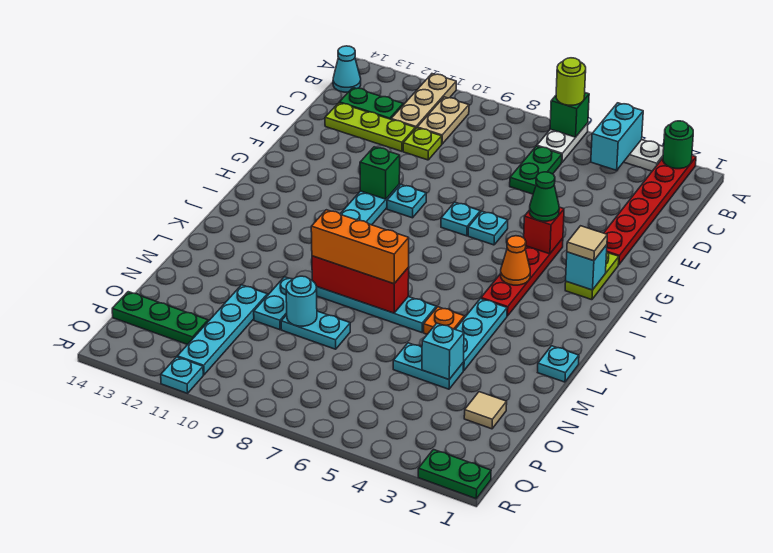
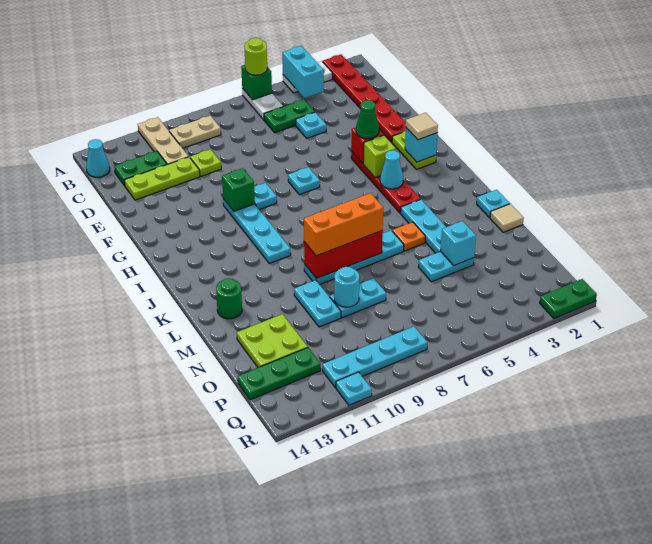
green round brick A2 level 2 -> green round brick L13 level 1
tan plate B10:C10 level 1 -> tan plate B9:B10 level 1
green plate C6:D6 level 1 -> green plate C5:C6 level 1
cyan plate G6 level 1 -> cyan plate D5 level 1
none -> lime brick H4 level 2
orange cone I4 level 2 -> cyan cone I4 level 2
cyan plate N11:Q11 level 1 -> cyan plate Q8:Q11 level 1
none -> lime plate N12:O13 level 1
tan tile O2 level 1 -> tan tile M1 level 1

